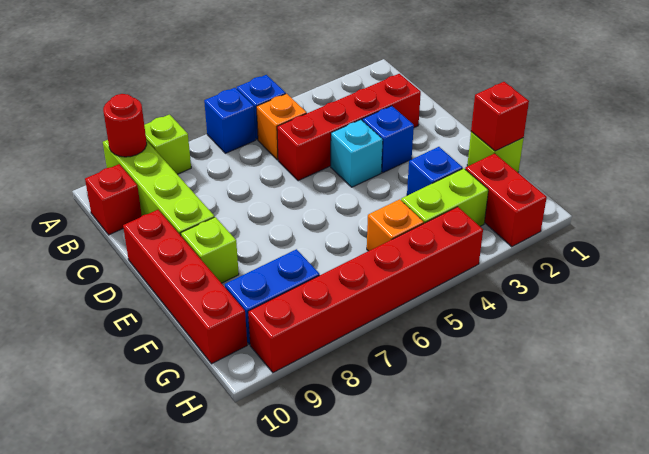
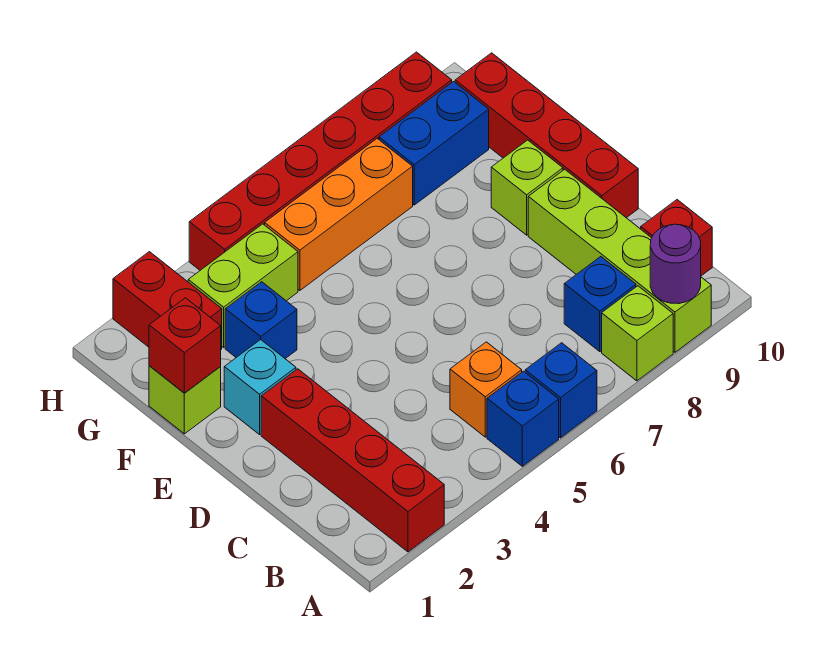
red round brick A9 level 2 -> purple round brick A9 level 2
red brick C2:C5 level 1 -> red brick A2:D2 level 1
blue brick D3 level 1 -> blue brick B8 level 1
cyan brick D4 level 1 -> cyan brick E2 level 1
orange brick G5 level 1 -> orange brick G5:G7 level 1

